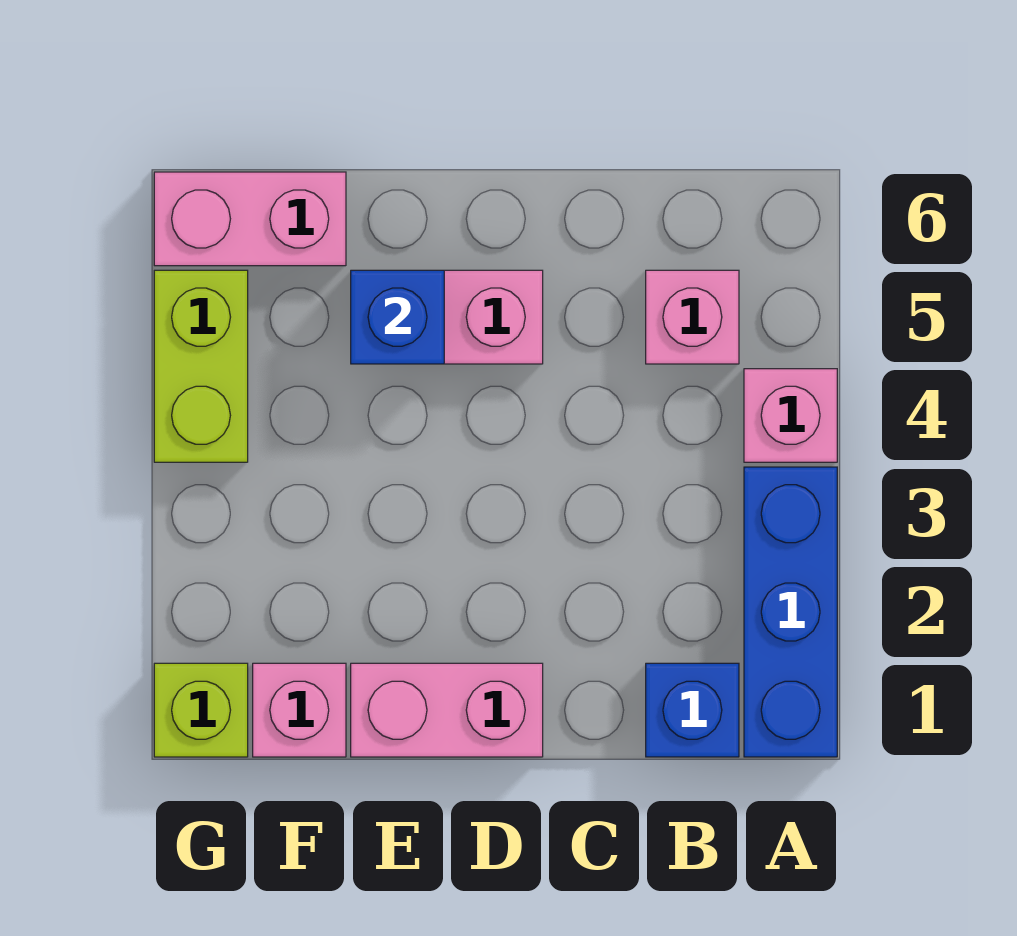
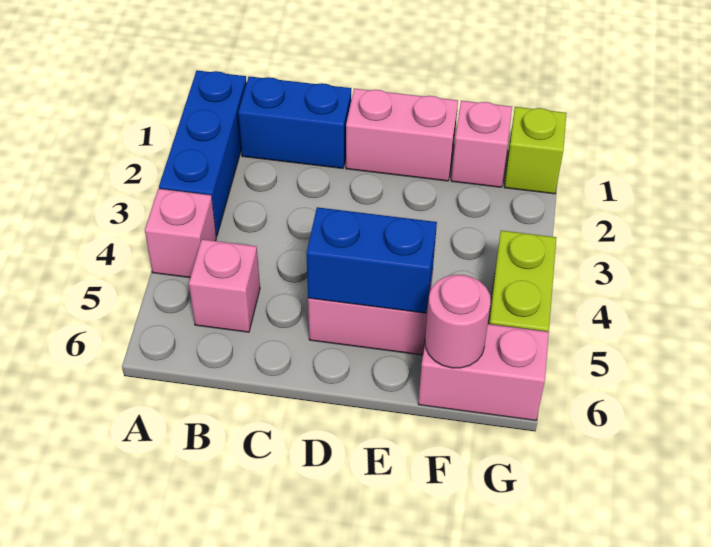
blue brick B1 level 1 -> blue brick B1:C1 level 1
blue brick E5 level 2 -> blue brick D5:E5 level 2
none -> pink round brick F6 level 2

